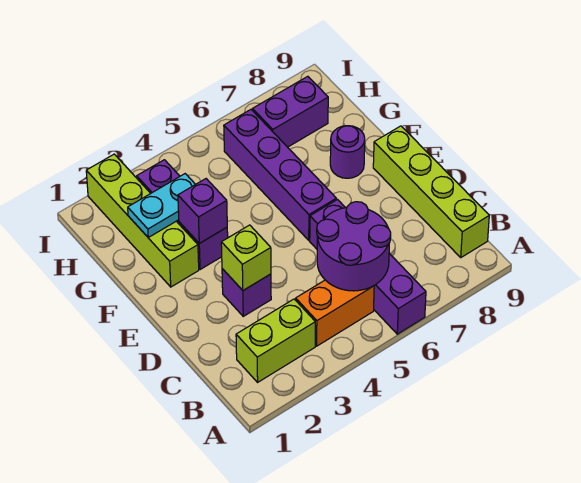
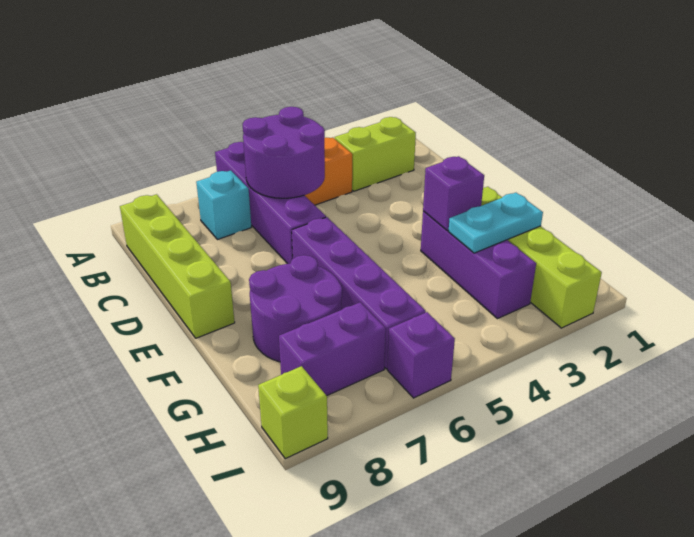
none -> cyan brick B7 level 1
purple brick D3 level 1 -> purple brick I6 level 1
lime brick D3 level 2 -> lime brick I9 level 1
purple round brick F8 level 1 -> purple round brick F7:G8 level 1

